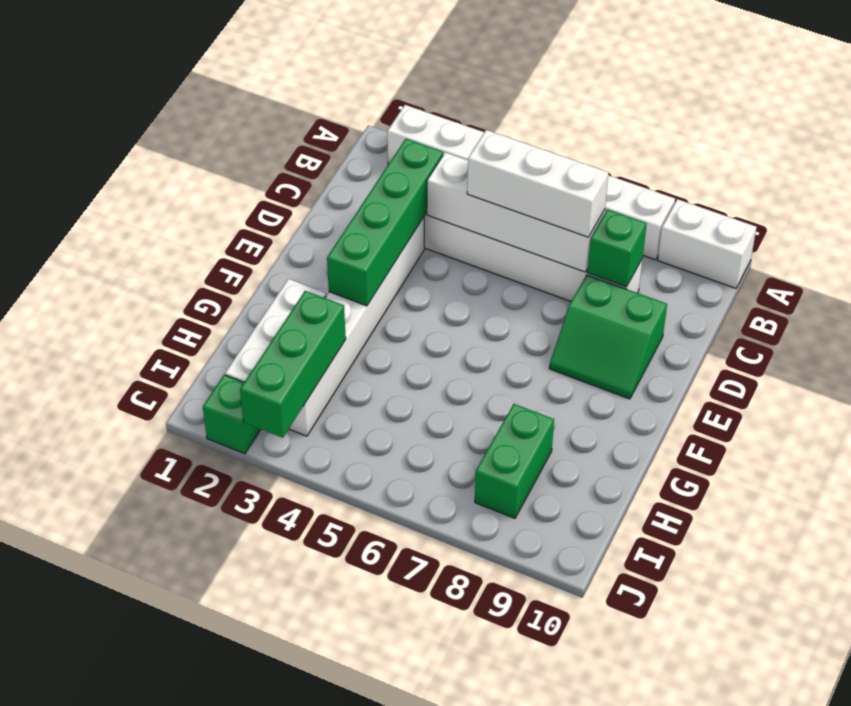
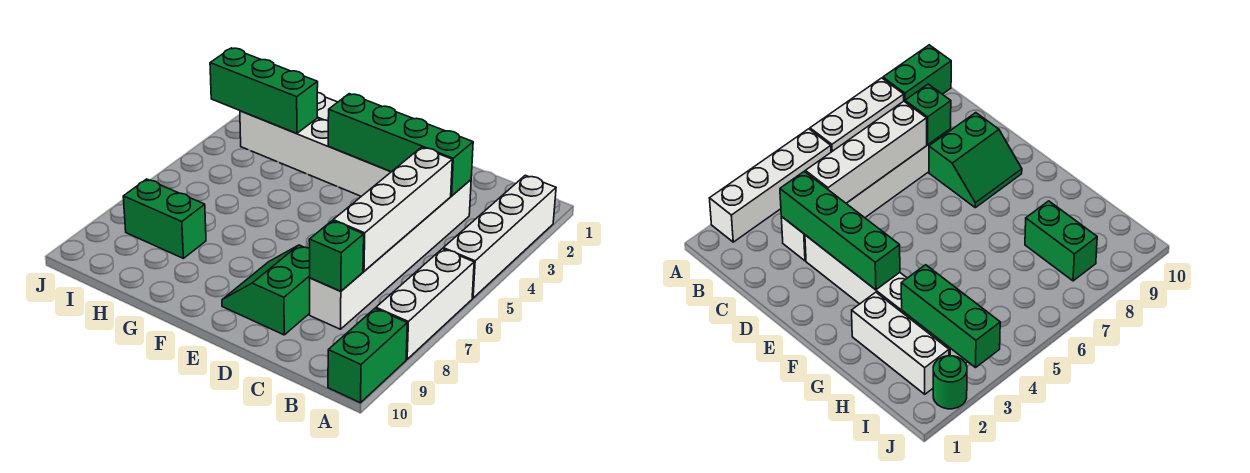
white brick A9:A10 level 1 -> green brick A9:A10 level 1
white brick C5:C7 level 3 -> none
green brick J2 level 1 -> green round brick J2 level 1

